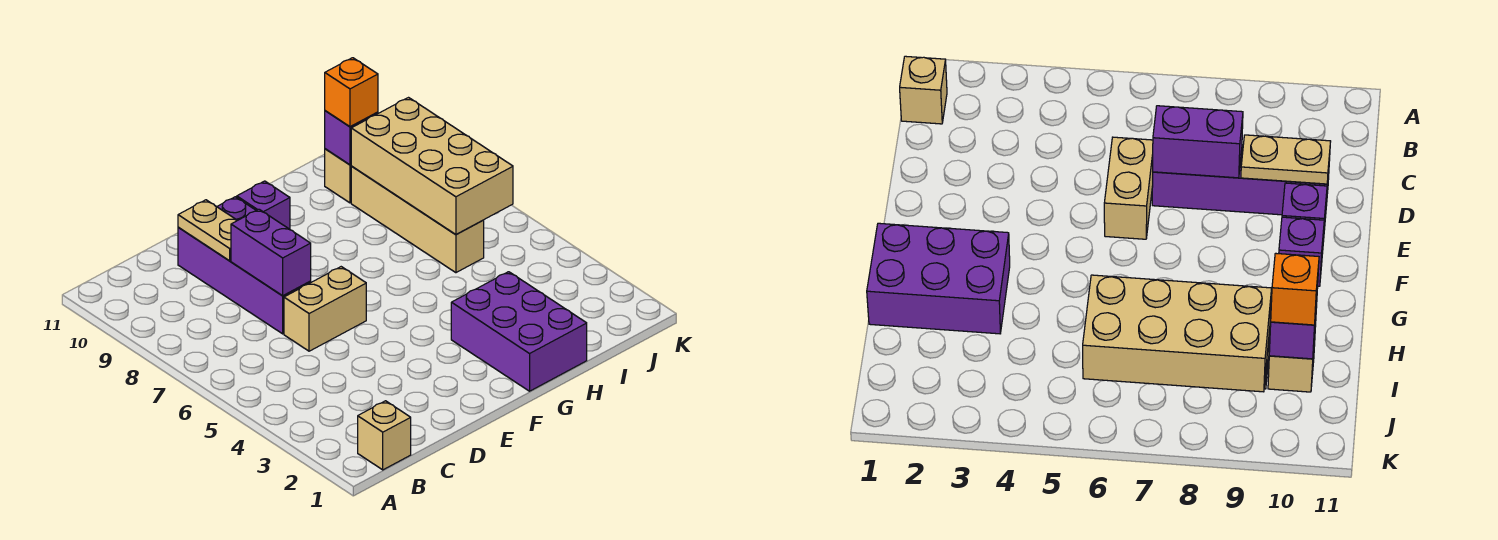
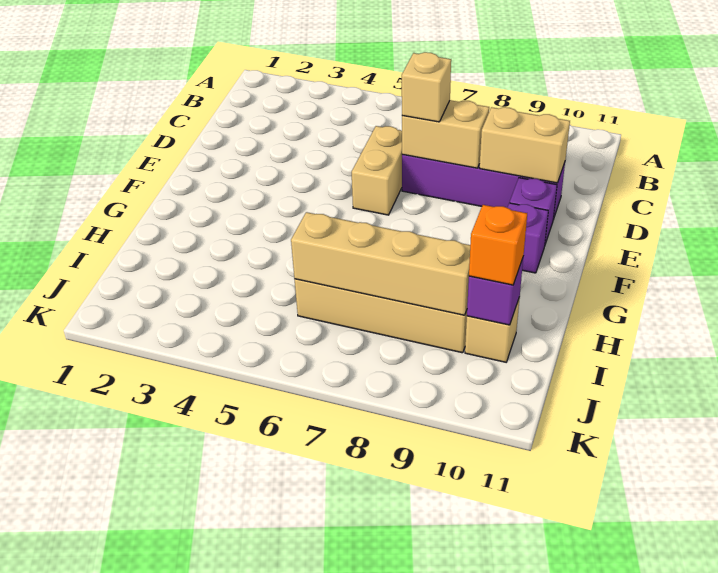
tan brick B1 level 1 -> tan brick D7 level 3
purple brick D7:D8 level 2 -> tan brick D7:D8 level 2
tan plate D9:D10 level 2 -> tan brick D9:D10 level 2
purple brick G1:H3 level 1 -> none
tan brick I6:J9 level 2 -> tan brick I6:I9 level 2

